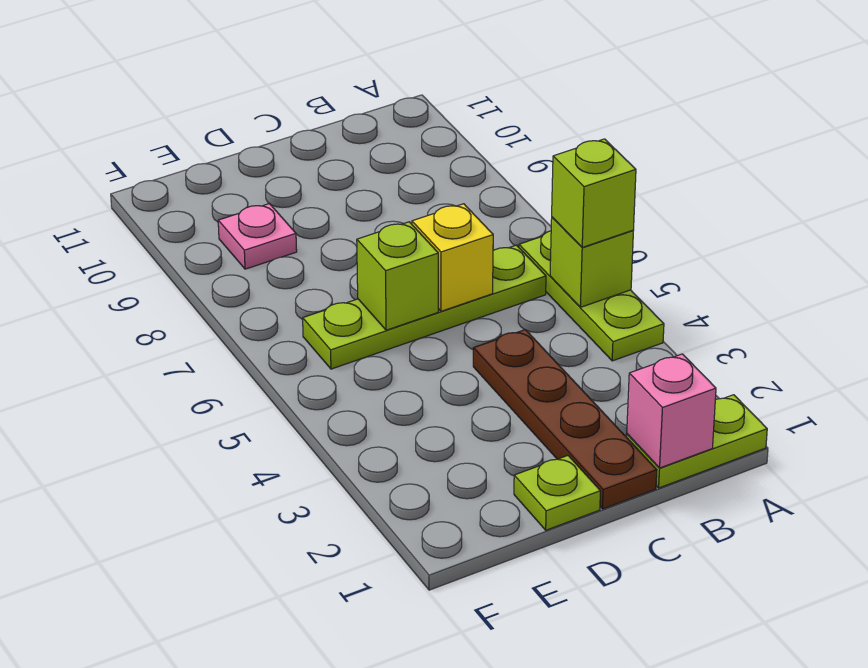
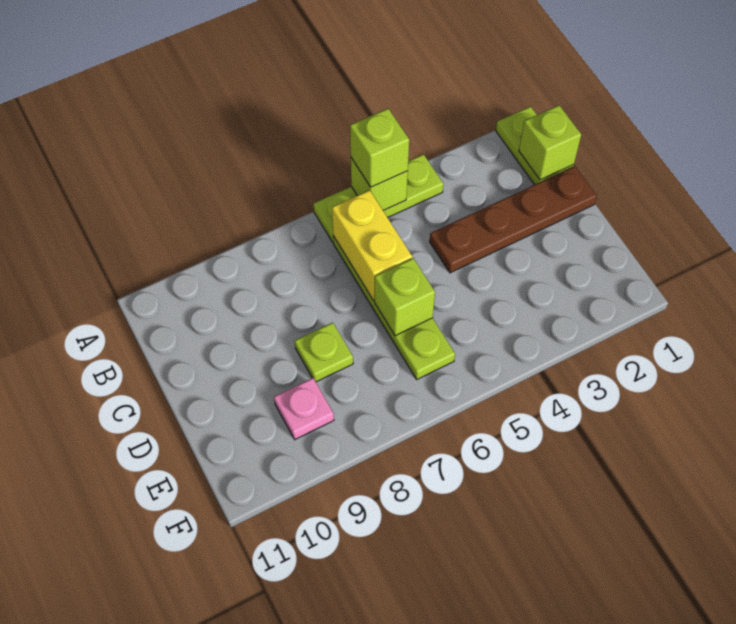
pink brick B1 level 2 -> lime brick B1 level 2
yellow brick C6 level 2 -> yellow brick B6:C6 level 2
lime plate D1 level 1 -> lime plate D8 level 1

